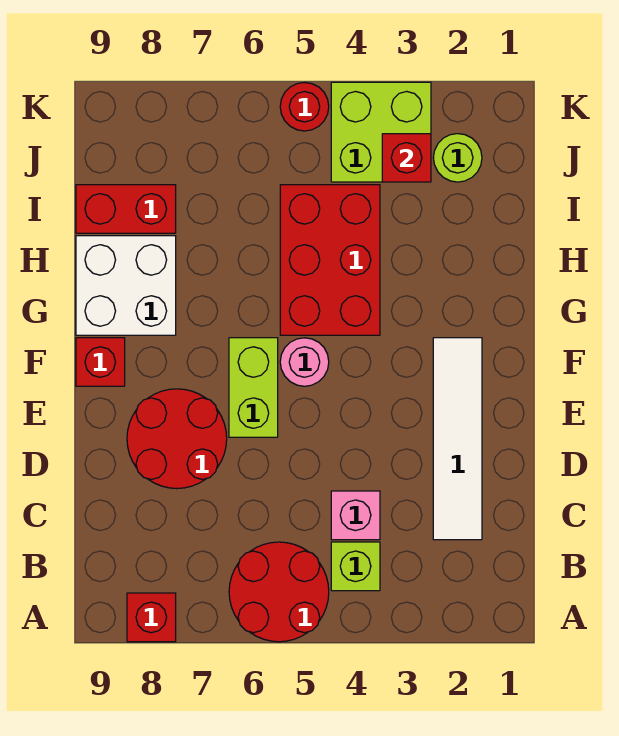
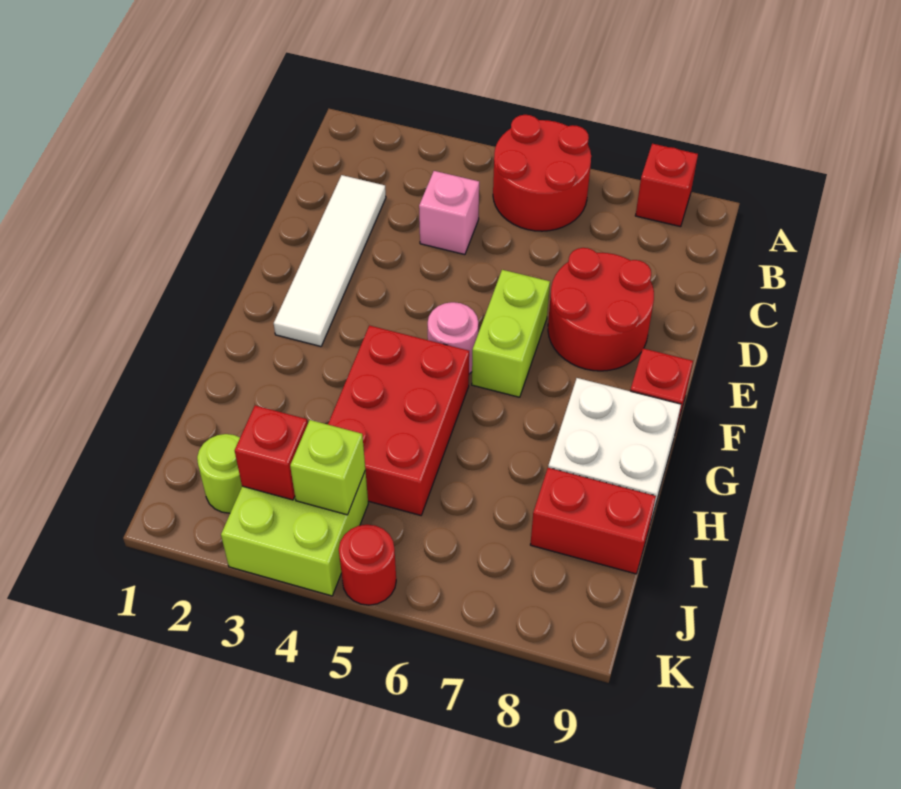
lime brick B4 level 1 -> lime brick J4 level 2

